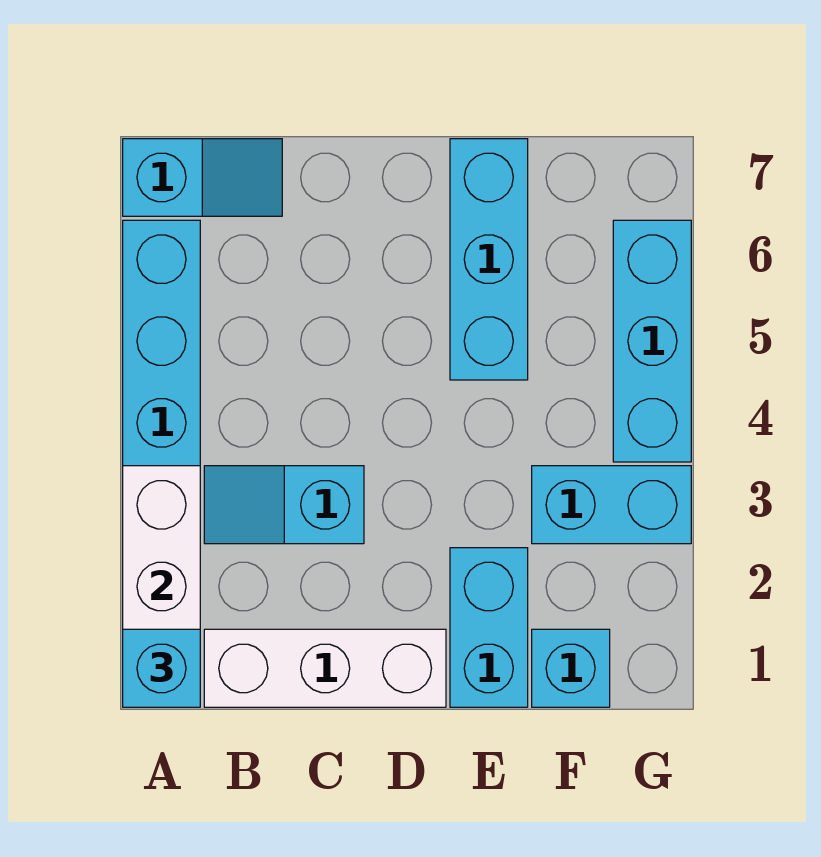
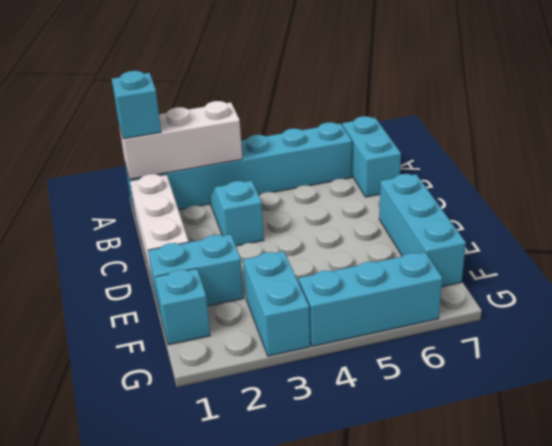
cyan slope A7:B7 level 1 top A -> cyan brick A7:B7 level 1
cyan brick E5:E7 level 1 -> cyan brick D7:F7 level 1

